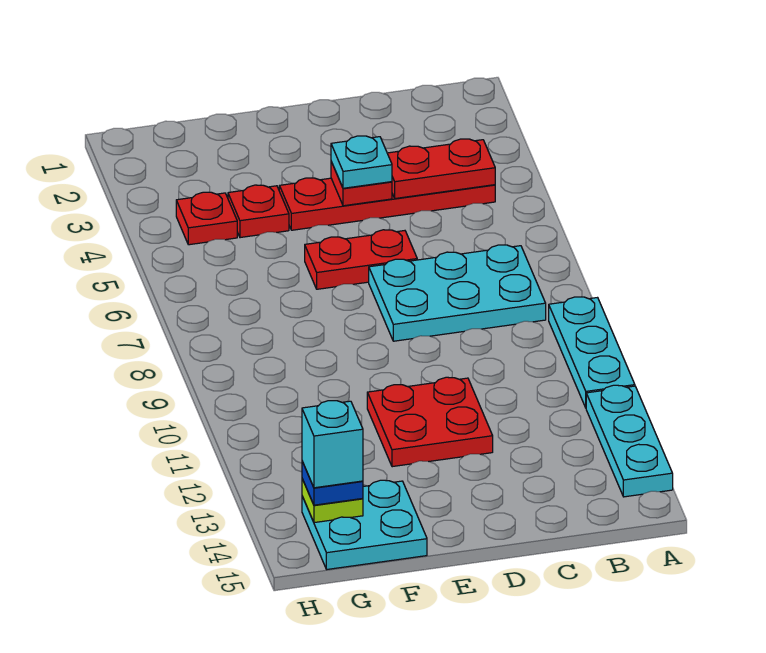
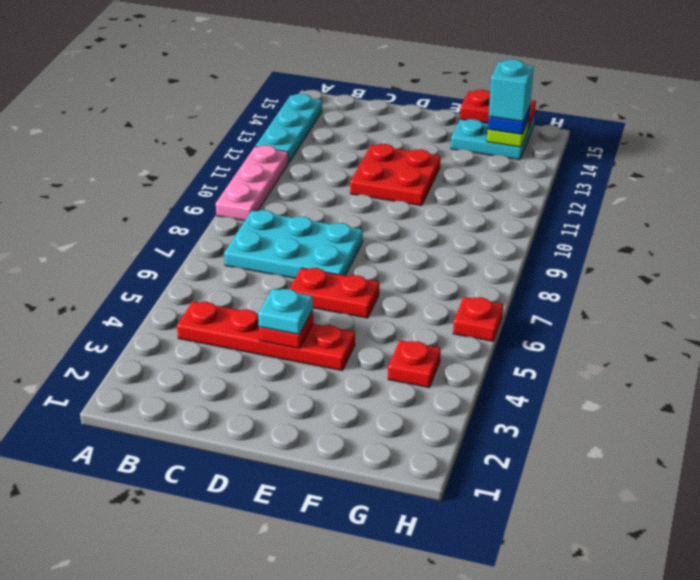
cyan plate A9:A11 level 1 -> pink plate A9:A11 level 1
red plate B4:C4 level 2 -> red plate F15:G15 level 2
red plate F4 level 1 -> red plate H6 level 1

